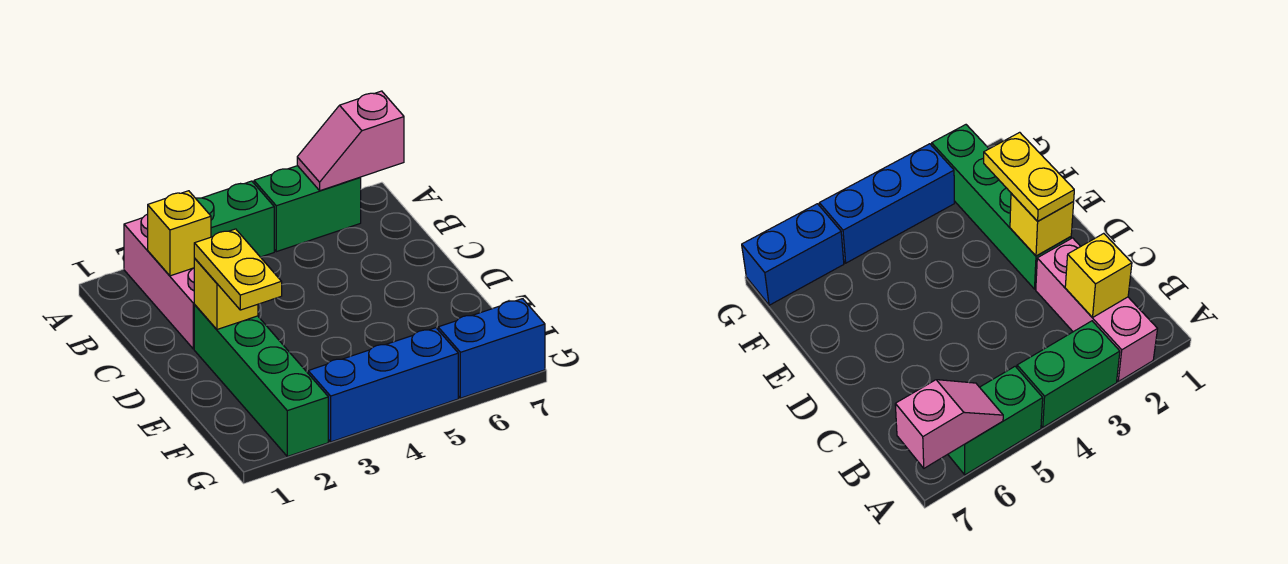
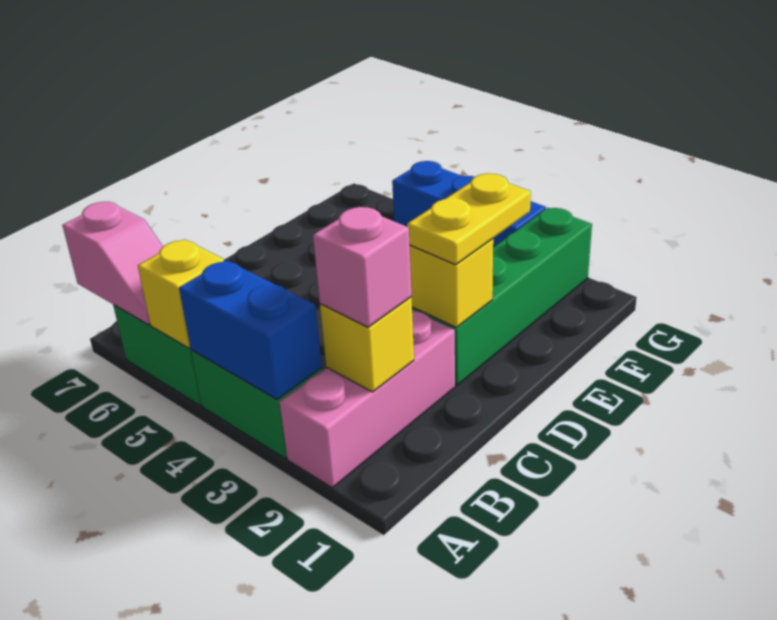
none -> yellow brick A5 level 2
none -> pink brick B2 level 3
blue brick G6:G7 level 1 -> blue brick A3:A4 level 2

